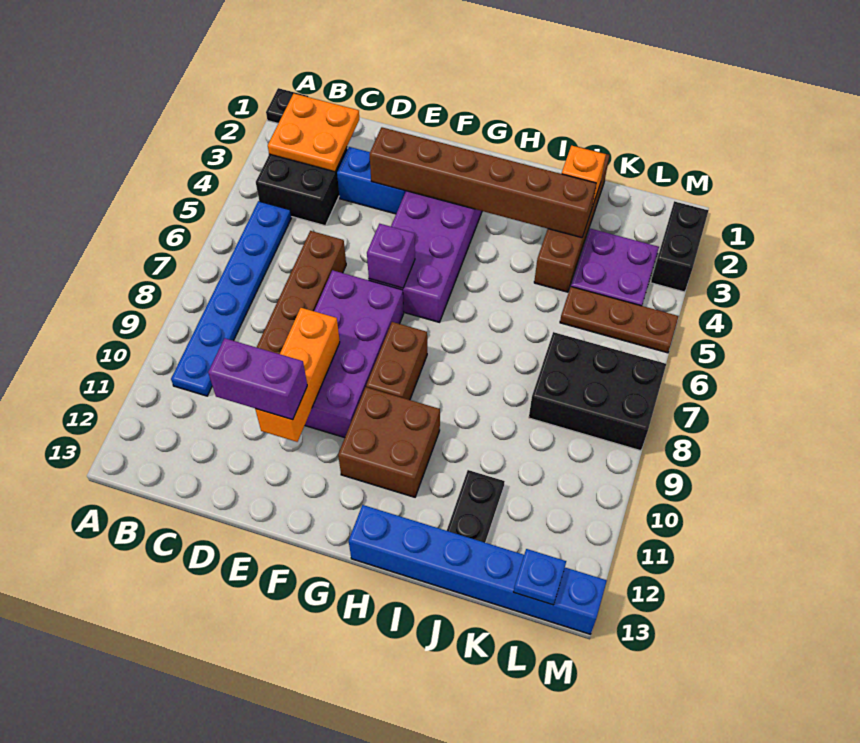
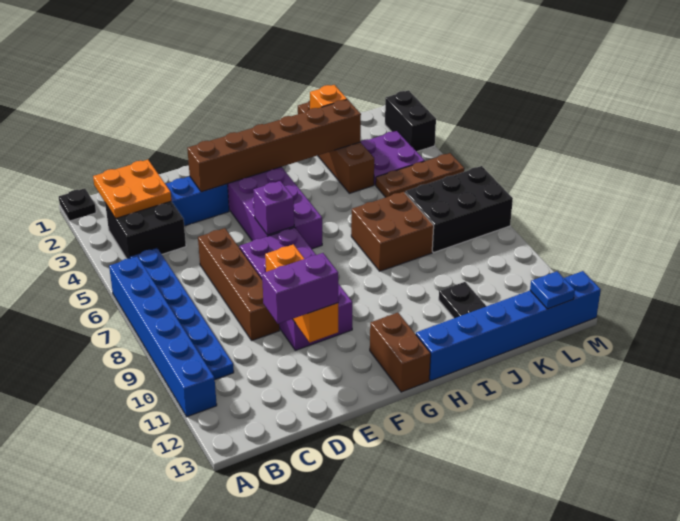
none -> blue brick A6:A11 level 1
brown brick G8:G9 level 1 -> brown brick G12:G13 level 1
brown brick G10:H11 level 1 -> brown brick I7:J8 level 1

